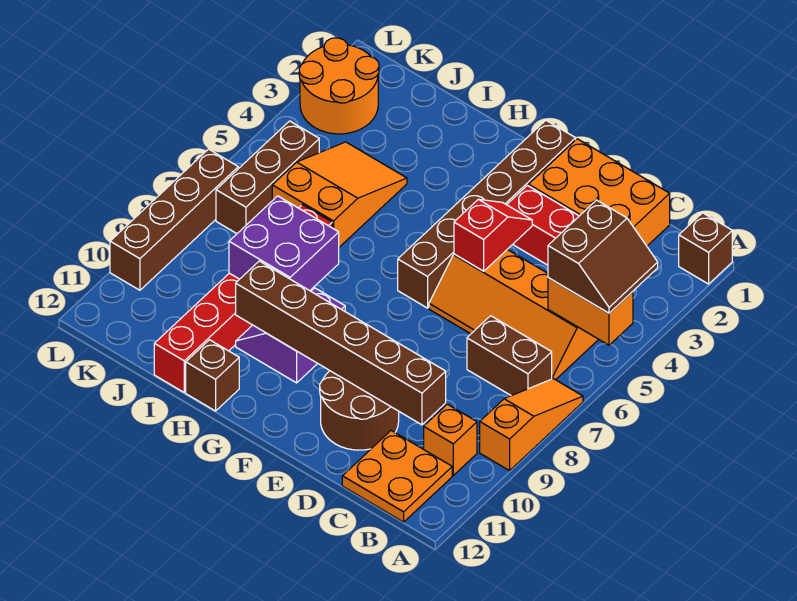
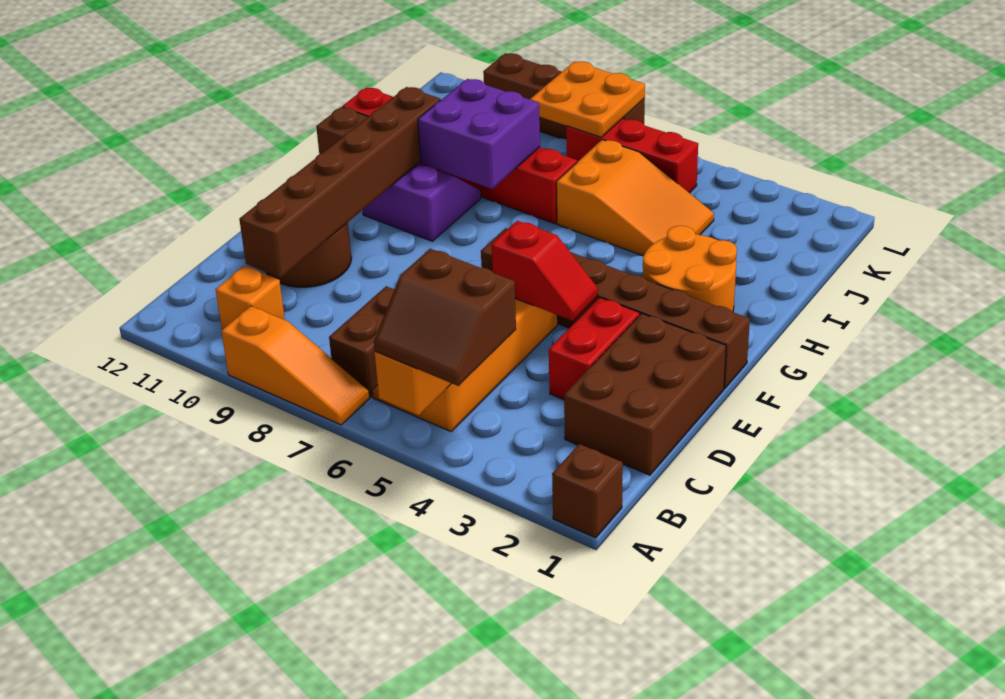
orange plate B11:C12 level 1 -> orange plate K7:L8 level 2
orange brick C1:E2 level 1 -> brown brick C1:E2 level 1
orange round brick K2:L3 level 1 -> orange round brick G2:H3 level 1
brown brick K5:K7 level 1 -> red brick K5:K7 level 1

